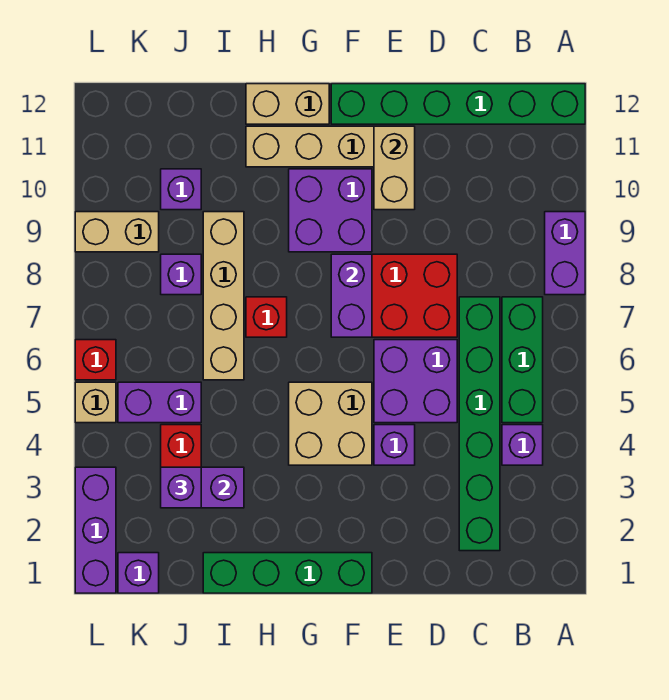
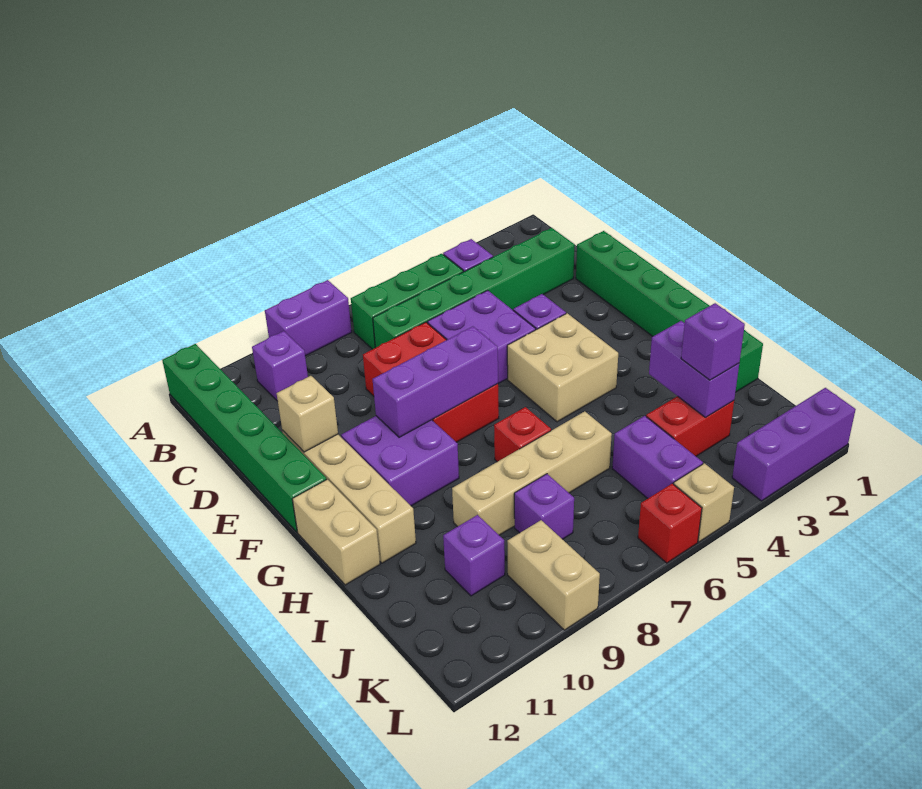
tan brick E10:E11 level 2 -> tan brick E11 level 2
green brick F1:I1 level 1 -> green brick D1:I1 level 1
purple brick F7:F8 level 2 -> purple brick F7:F9 level 2
purple brick K1 level 1 -> purple brick B10 level 1

